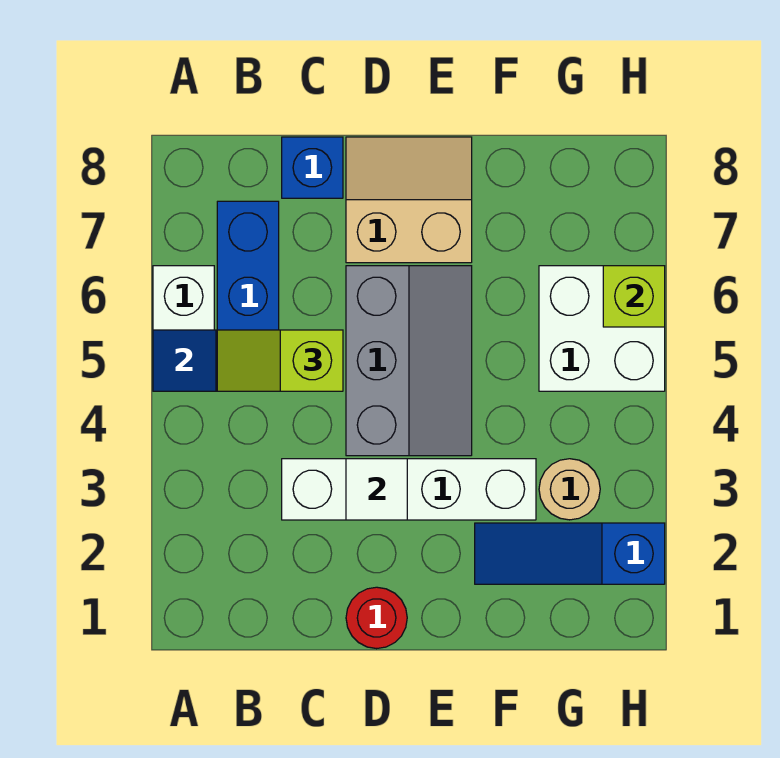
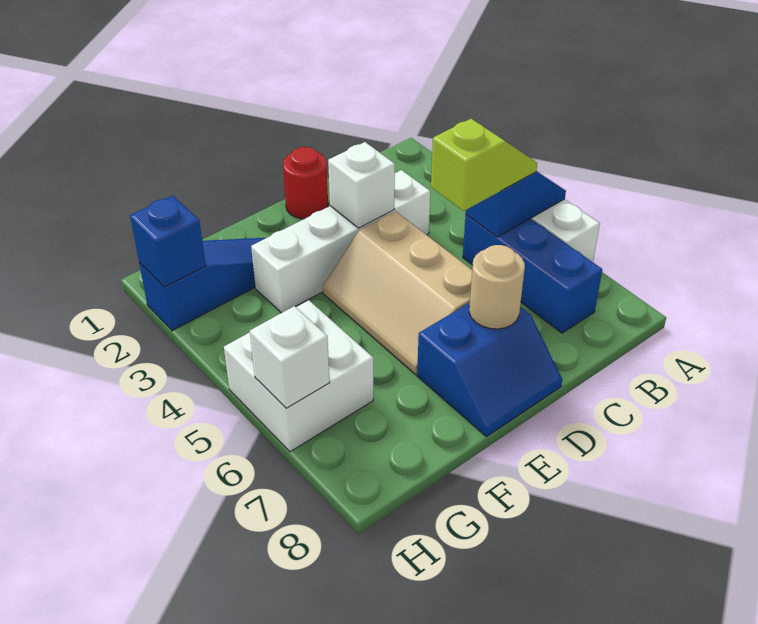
blue brick C8 level 1 -> blue brick H2 level 2
white tile D3 level 2 -> white brick D3 level 2
grey slope D4:E6 level 1 top D -> tan slope D4:E6 level 1 top D
tan slope D7:E8 level 1 top 7 -> blue slope D7:E8 level 1 top 7
tan round brick G3 level 1 -> tan round brick D7 level 2
lime brick H6 level 2 -> white brick H6 level 2

